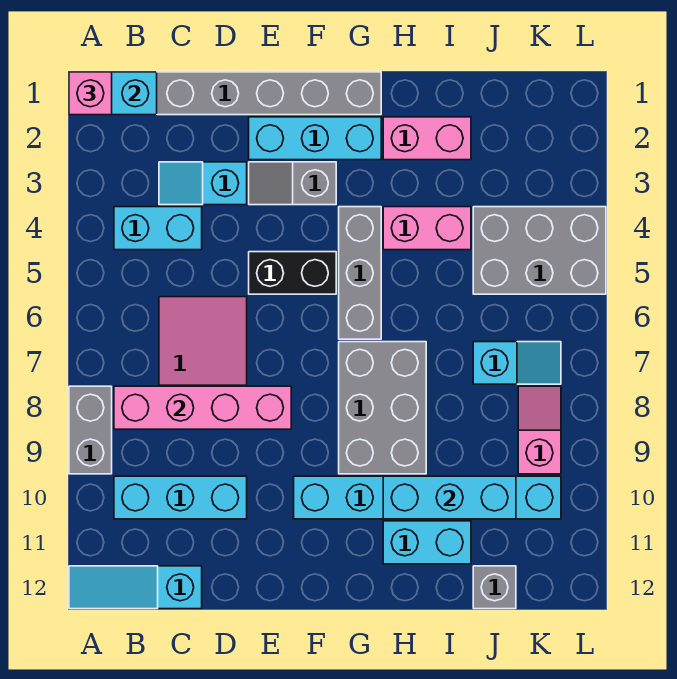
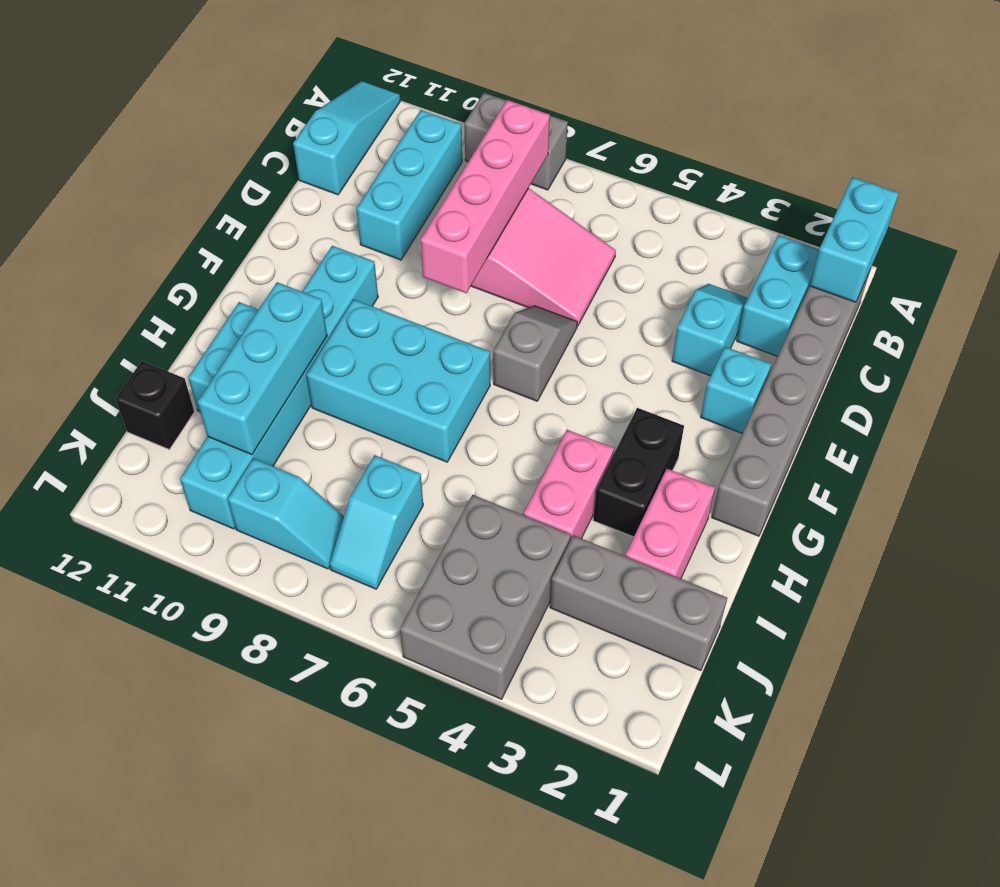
pink brick A1 level 3 -> none
cyan brick B4:C4 level 1 -> cyan brick B2:C2 level 1
cyan brick E2:G2 level 1 -> cyan brick E2 level 1
grey slope E3:F3 level 1 top F -> grey slope E6:F6 level 1 top F
black brick E5:F5 level 1 -> black brick G3:H3 level 1
grey brick G4:G6 level 1 -> grey brick J1:J3 level 1
grey brick G7:H9 level 1 -> cyan brick G7:H9 level 1
grey brick J12 level 1 -> black brick J12 level 1
pink slope K8:K9 level 1 top 9 -> cyan slope K8:K9 level 1 top 9

